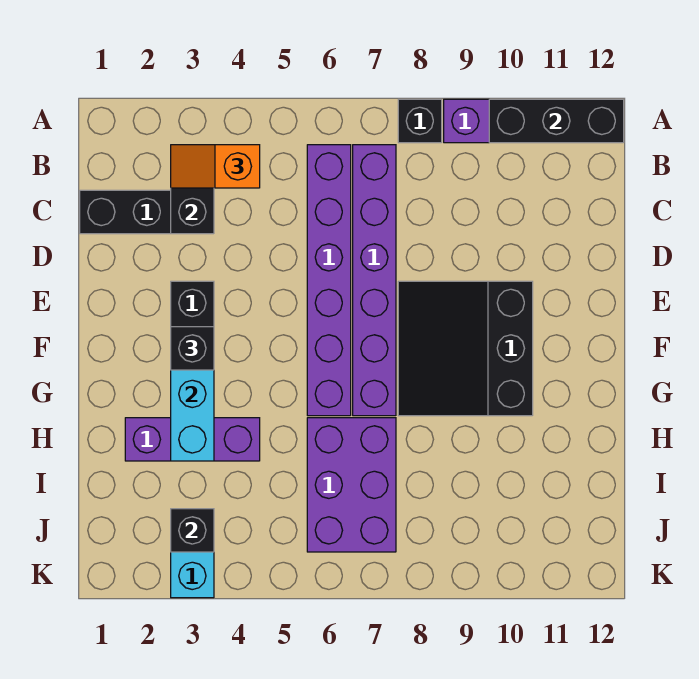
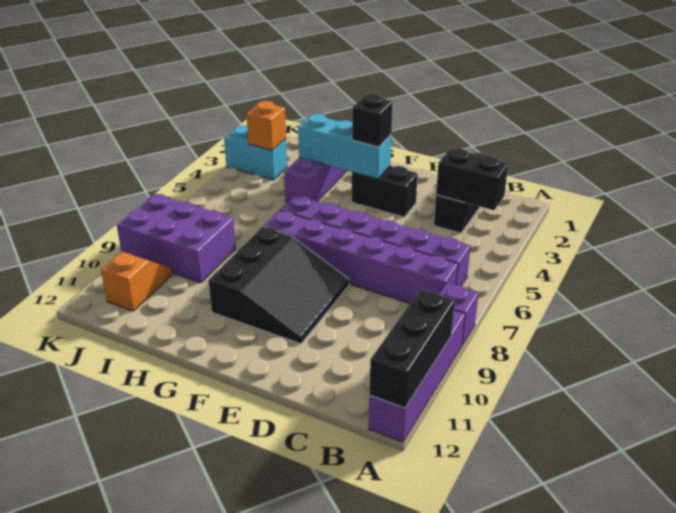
black brick A8 level 1 -> purple brick A8 level 1
orange slope B3:B4 level 3 top 4 -> orange slope J10:J11 level 1 top 11
black slope E8:G10 level 1 top 10 -> black slope E8:G10 level 1 top G
purple brick H6:J7 level 1 -> purple brick I8:K9 level 1
black brick J3 level 2 -> orange brick J3 level 2

